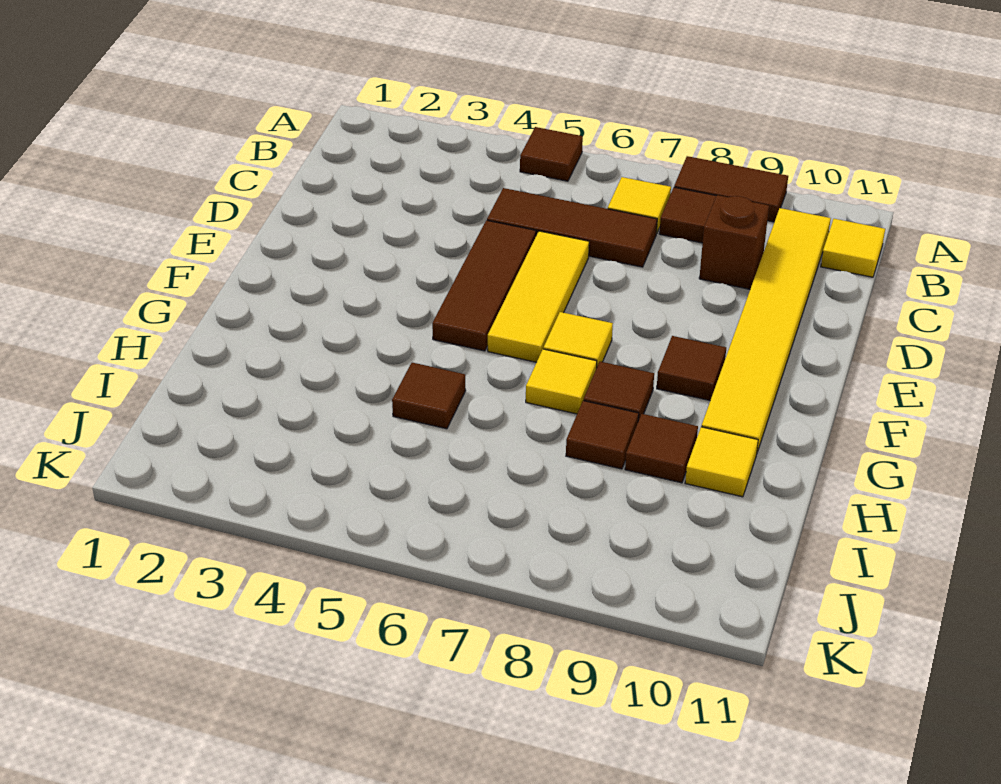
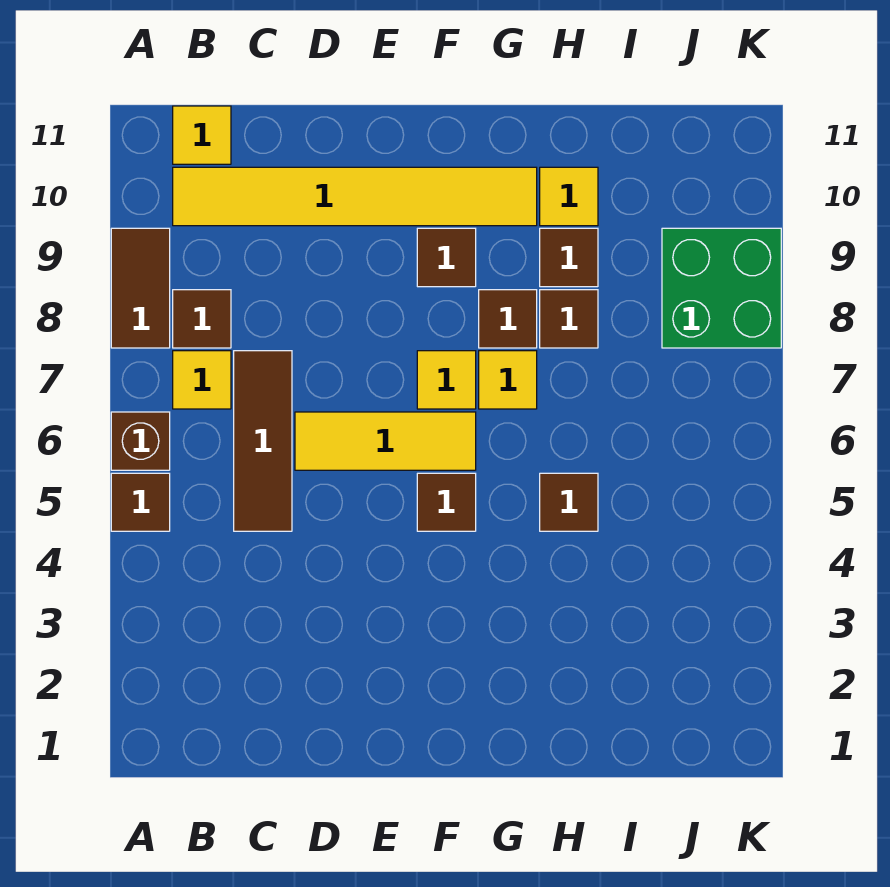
brown brick C9 level 1 -> brown brick A6 level 1
brown tile D5:F5 level 1 -> brown tile F5 level 1
none -> green brick J8:K9 level 1

